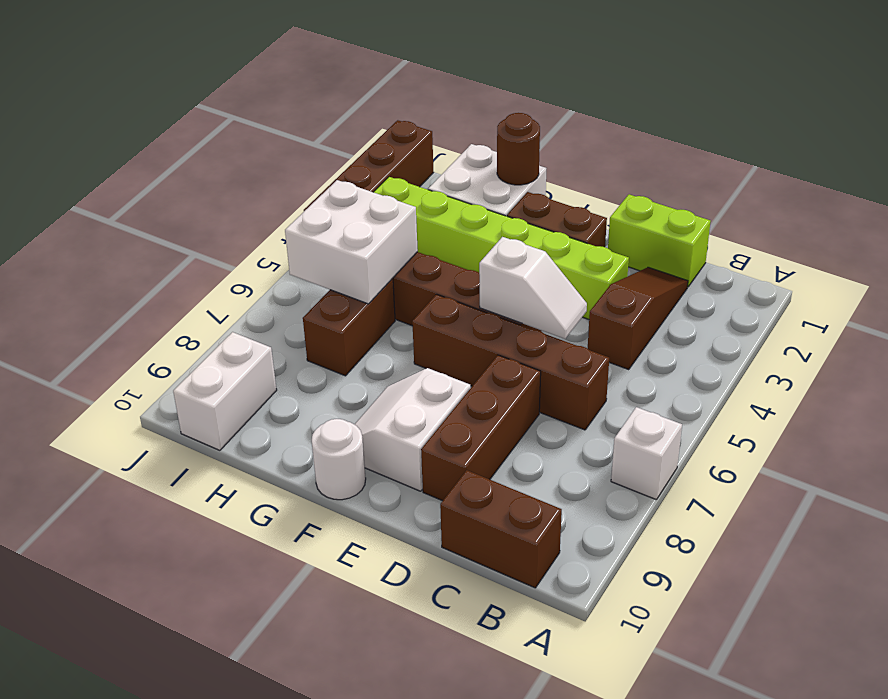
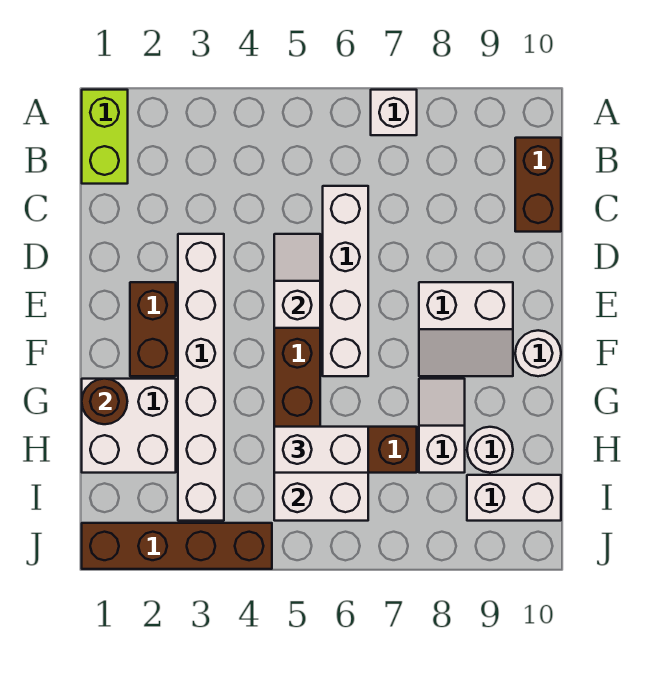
lime brick C1:D1 level 1 -> lime brick A1:B1 level 1
brown slope C2:C4 level 1 top 4 -> none
brown brick C6:F6 level 1 -> white brick C6:F6 level 1
lime brick D3:I3 level 1 -> white brick D3:I3 level 1
brown brick D7:D9 level 1 -> none
none -> white slope G8:H8 level 1 top H
none -> white brick H5:H6 level 3
none -> white round brick H9 level 1

